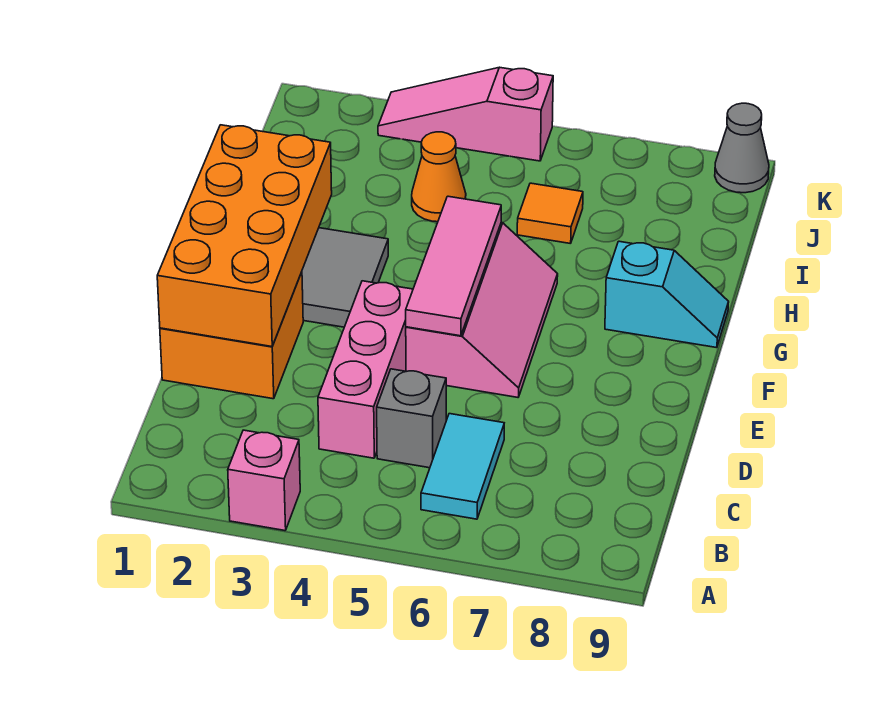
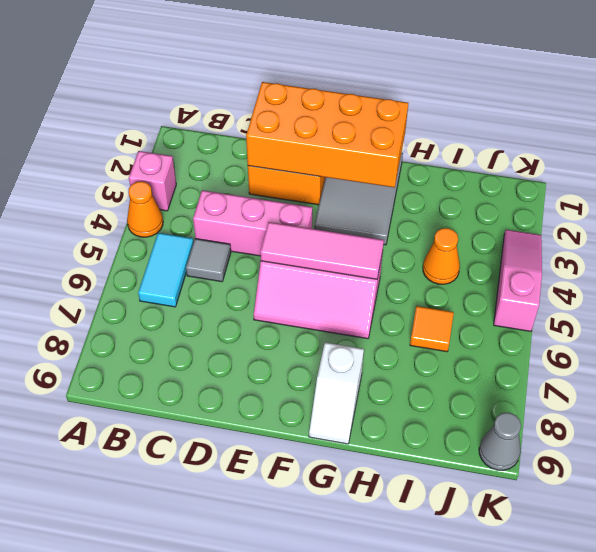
none -> orange cone A4 level 1
cyan tile B6:C6 level 1 -> cyan tile B5:B6 level 1
grey brick C5 level 1 -> grey tile C5 level 1
cyan slope G8:G9 level 1 top 8 -> white slope G8:G9 level 1 top 8

